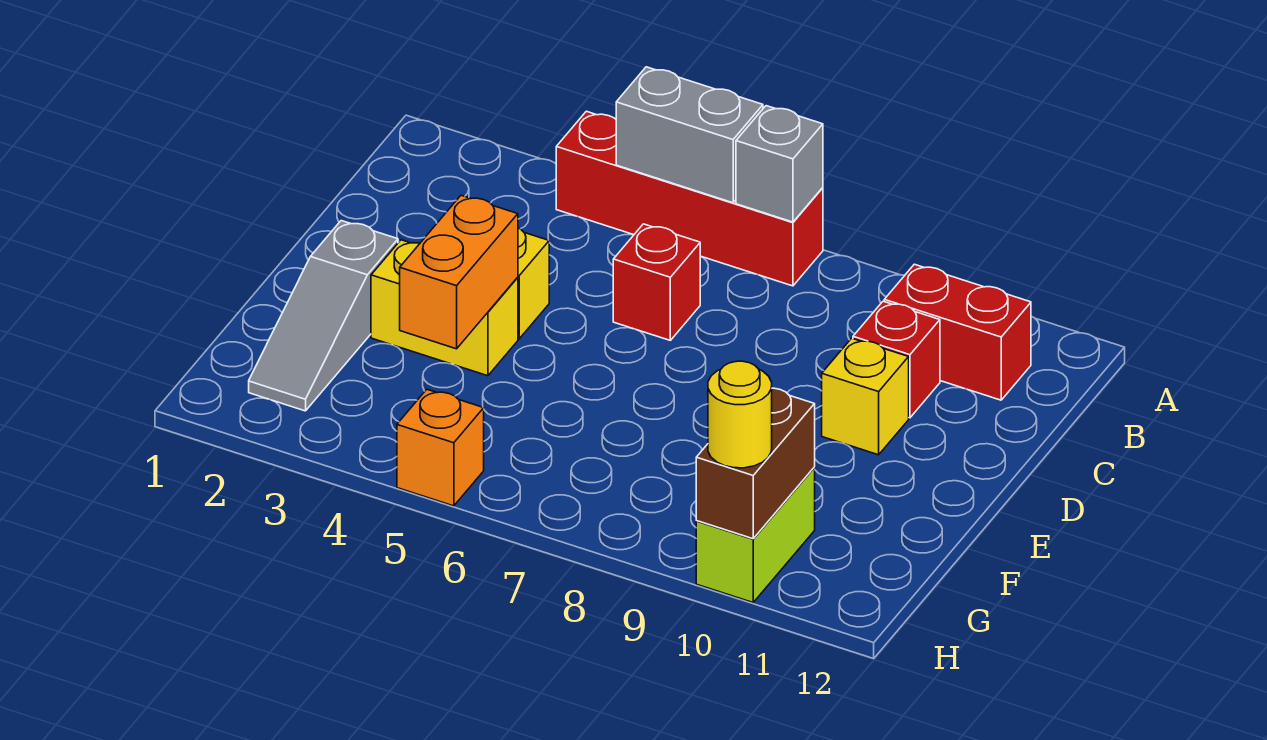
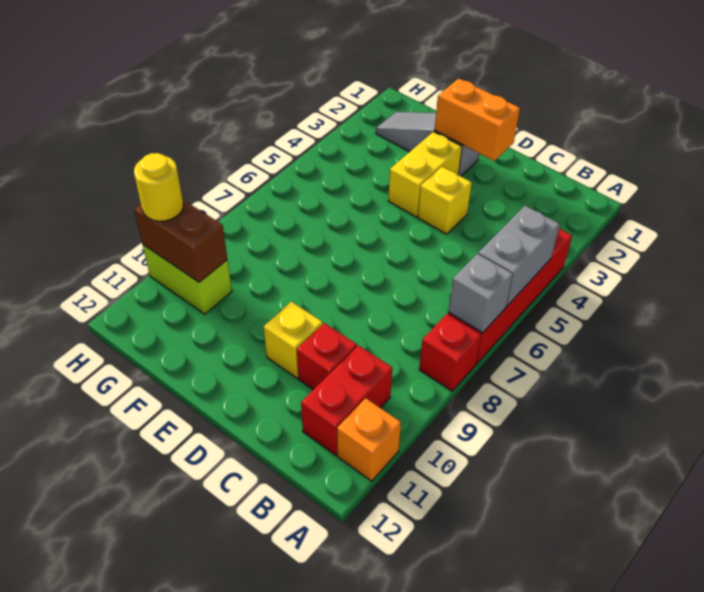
red brick C6 level 1 -> red brick A8 level 1
orange brick E4:F4 level 2 -> orange brick D2:E2 level 2
orange brick H5 level 1 -> orange brick A11 level 1

